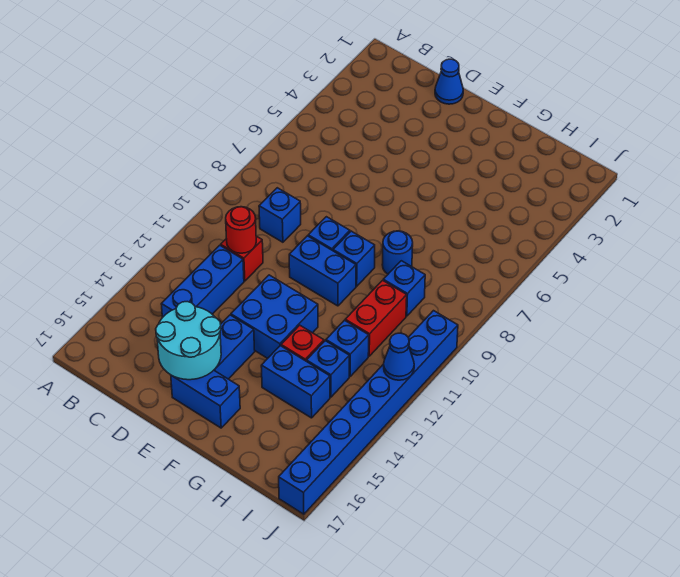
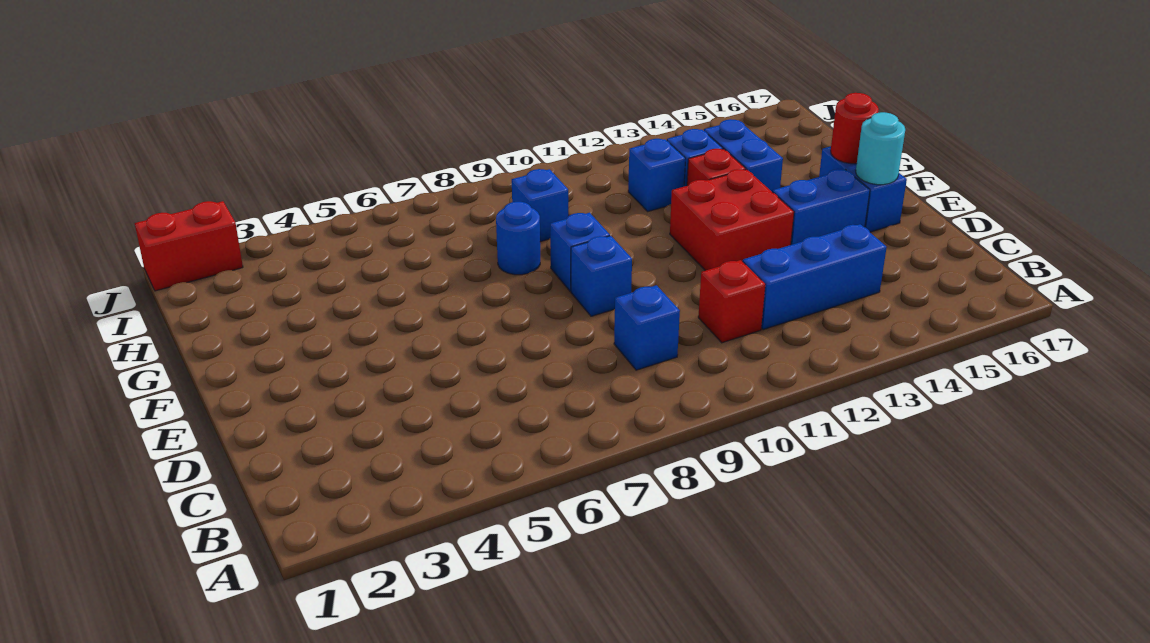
red round brick C11 level 2 -> red round brick F16 level 2
blue cone D1 level 1 -> none
cyan round brick D15:E16 level 2 -> cyan round brick E16 level 2
blue brick E10:F10 level 1 -> none
blue brick E12:F13 level 1 -> red brick E12:F13 level 1
red brick H10:H11 level 1 -> red brick J1:J2 level 1
blue brick J10:J17 level 1 -> none
blue cone J12 level 2 -> none

